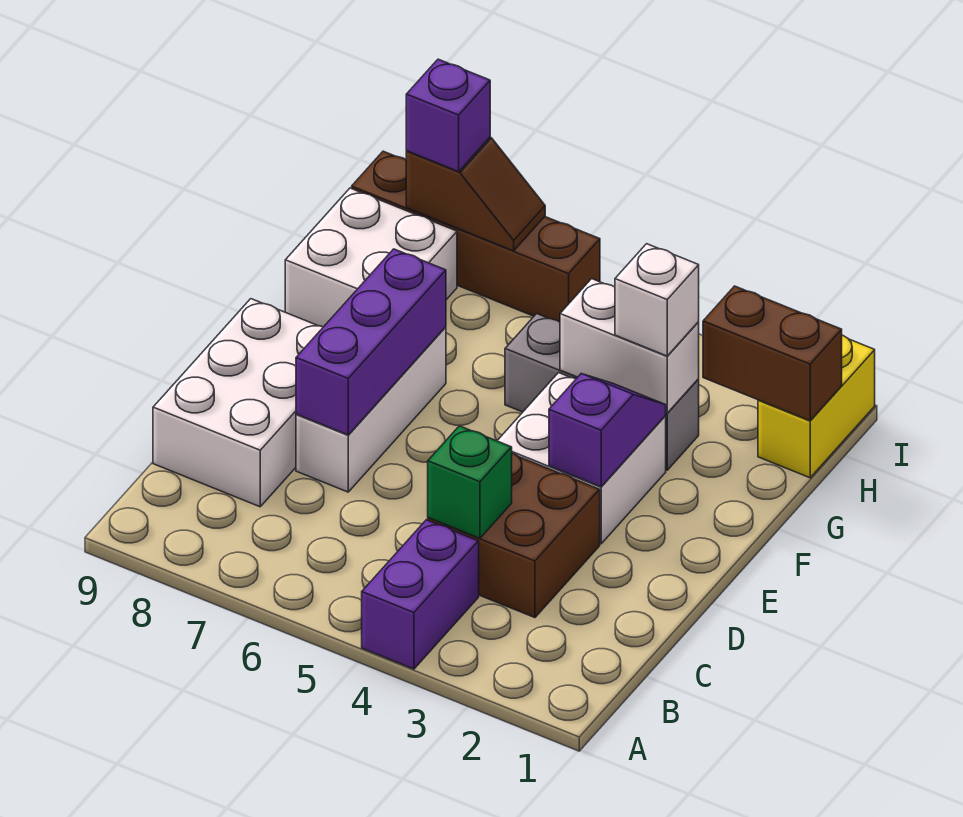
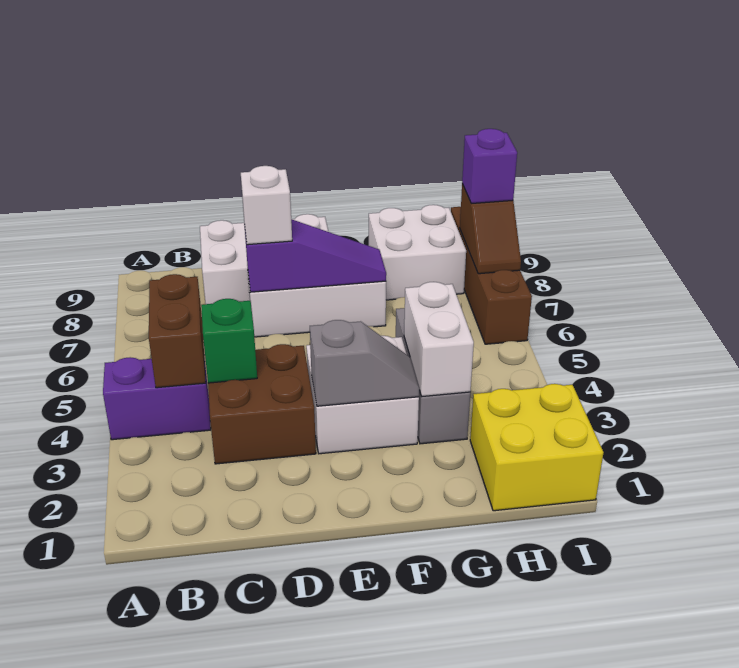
purple brick D7:F7 level 2 -> purple slope D7:F7 level 2 top D
purple slope E3:F3 level 2 top E -> grey slope E3:F3 level 2 top E
white brick G3 level 3 -> white brick D7 level 3
yellow brick H1:I1 level 1 -> yellow brick H1:I2 level 1
brown brick H1:H2 level 2 -> brown brick B4:B5 level 2

